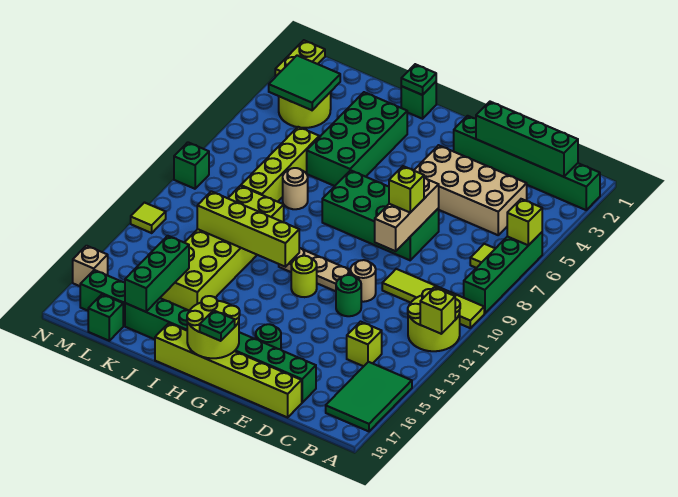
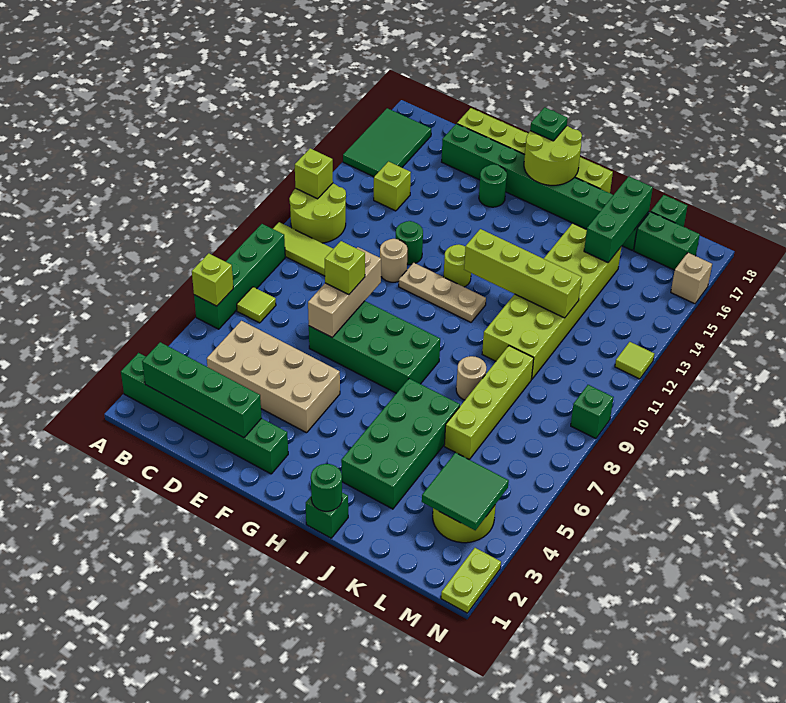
green plate I1 level 2 -> green round brick I1 level 2

